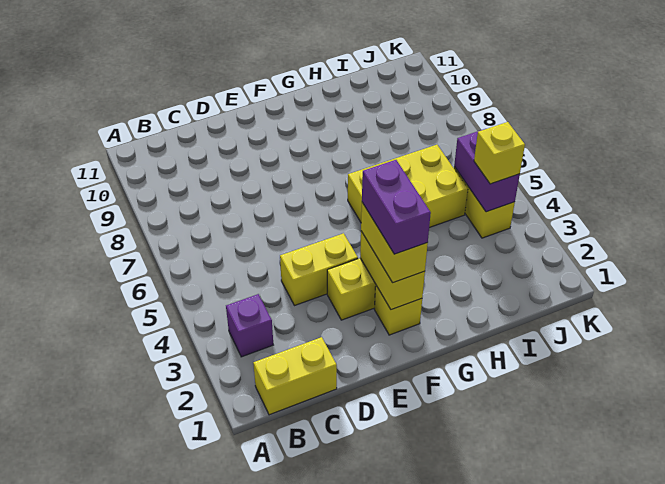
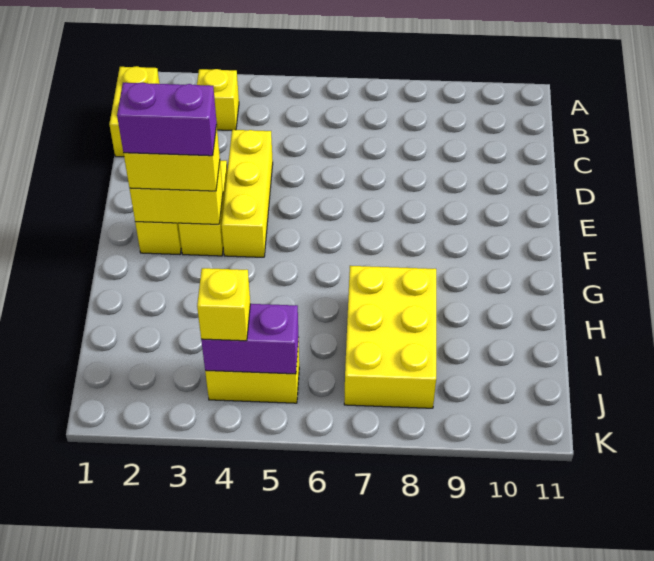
purple brick B3 level 1 -> yellow brick B3 level 1
yellow brick D4:E4 level 1 -> yellow brick D4:F4 level 1
yellow brick G5:I6 level 1 -> yellow brick H7:J8 level 1

